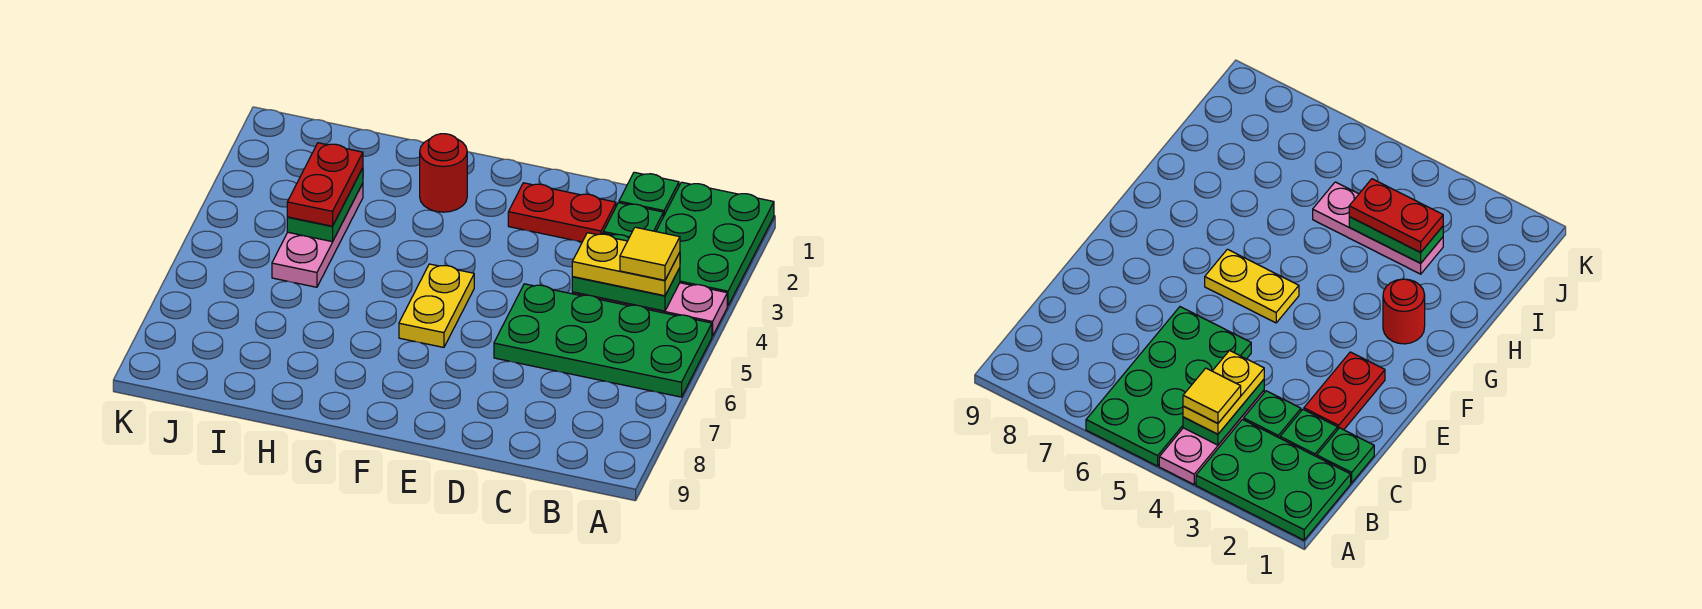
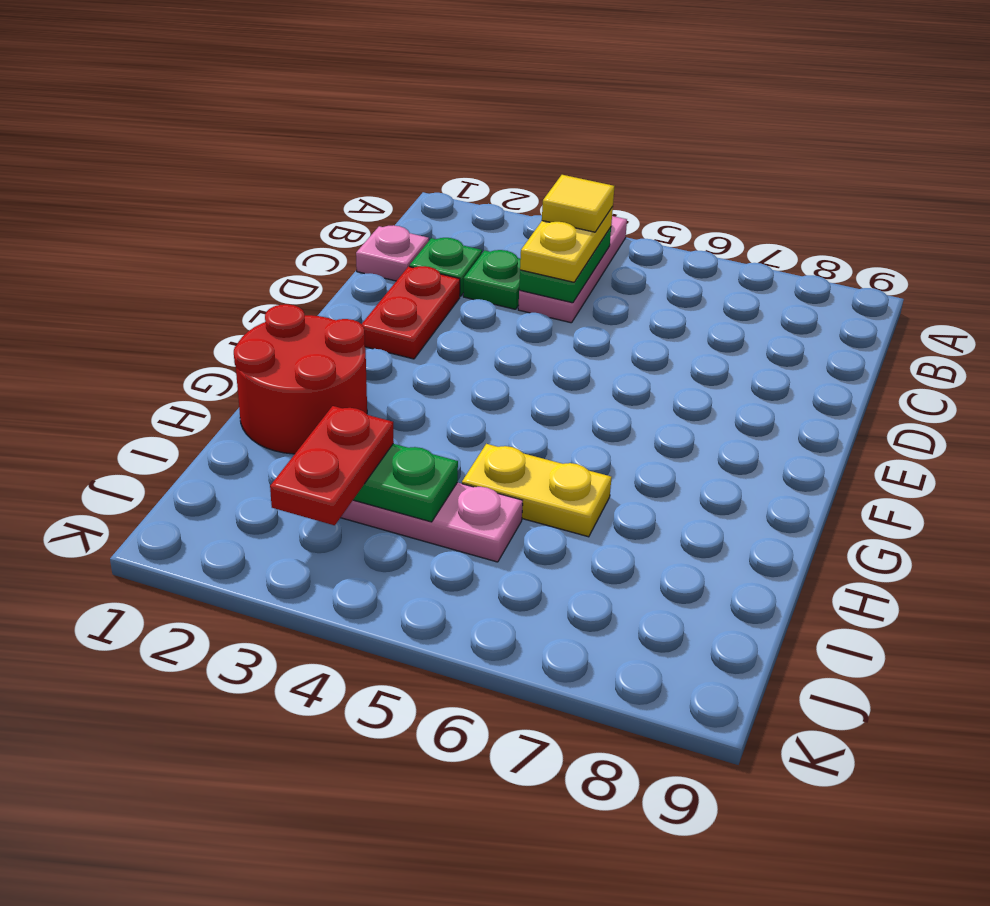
green plate A1:B3 level 1 -> none
green plate A5:D6 level 1 -> none
green plate C1 level 1 -> pink plate C1 level 1
yellow plate F5:F6 level 1 -> yellow plate H5:H6 level 1
red round brick G2 level 1 -> red round brick G1:H2 level 1
red plate I3:I4 level 3 -> red plate I3:J3 level 3

